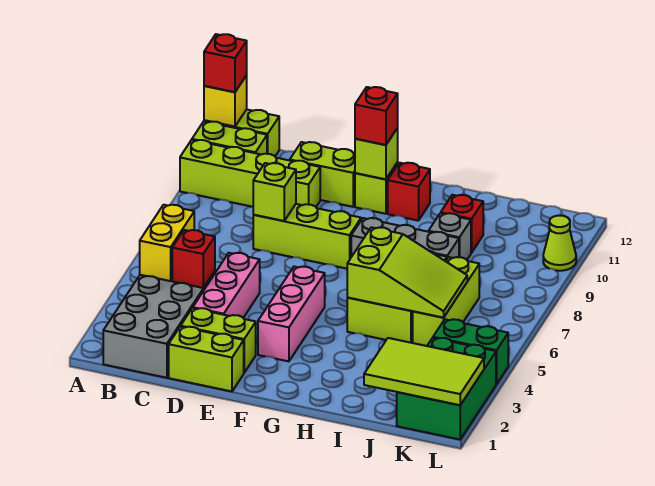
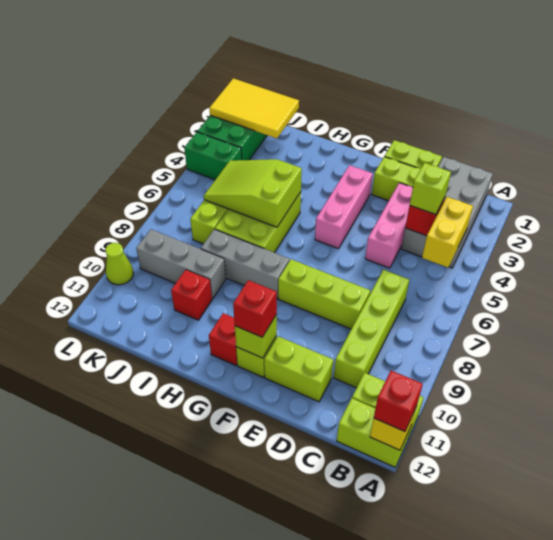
lime brick A10:D10 level 1 -> lime brick C7:C10 level 1
lime brick D8 level 2 -> lime brick C4 level 3
grey brick I9 level 1 -> grey brick I9:K9 level 1
lime tile J1:L2 level 2 -> yellow tile J1:L2 level 2

